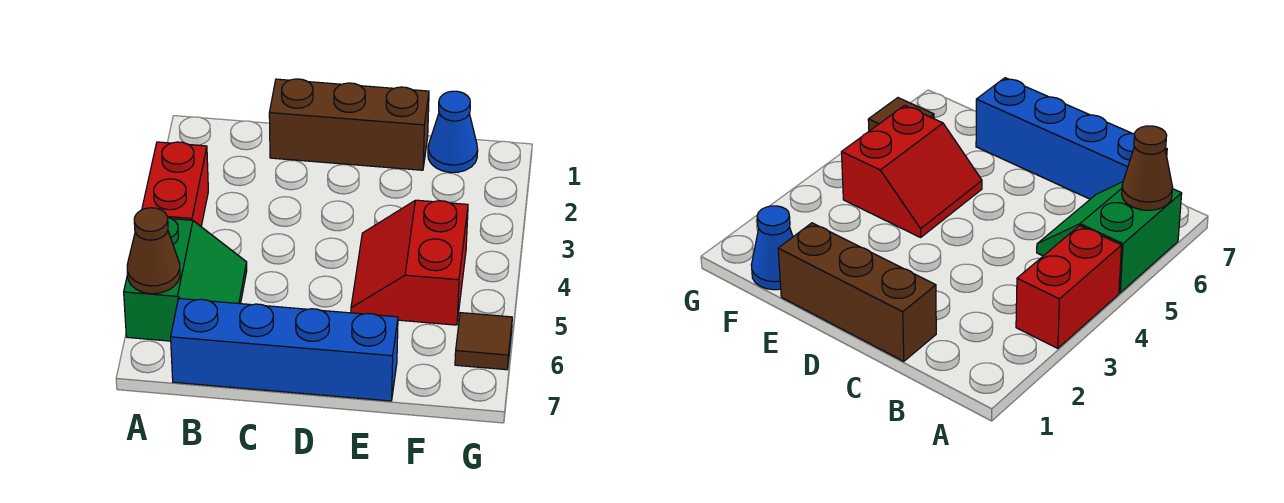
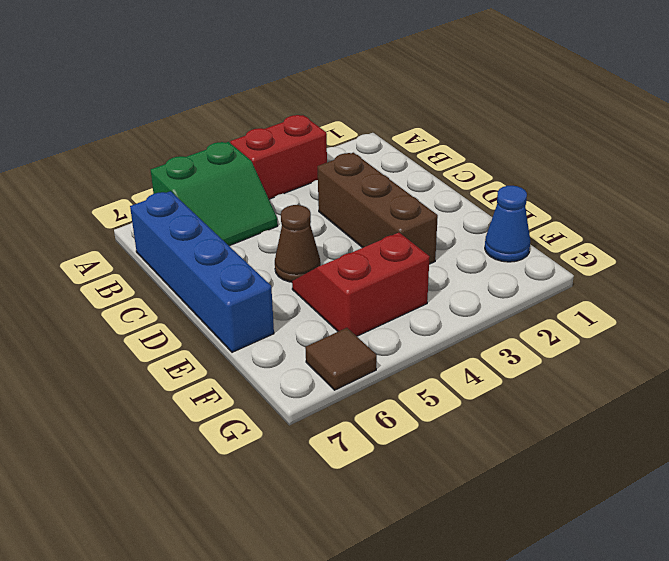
brown cone A6 level 2 -> brown cone D5 level 1
brown brick C1:E1 level 1 -> brown brick C3:E3 level 1

